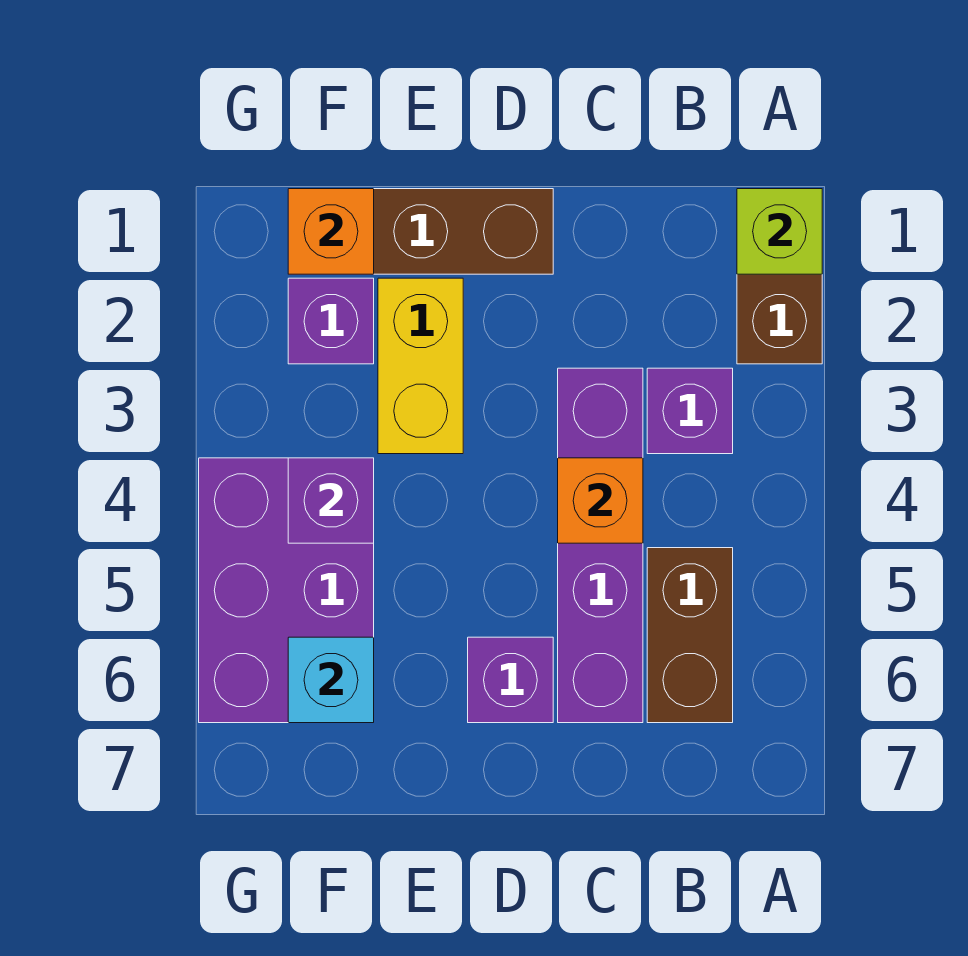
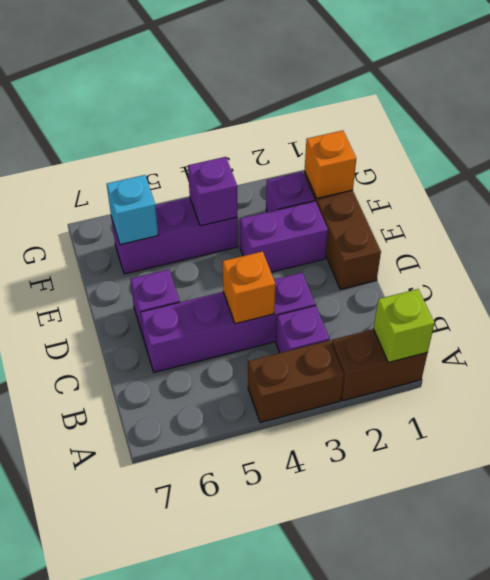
brown brick B5:B6 level 1 -> brown brick A3:A4 level 1
yellow brick E2:E3 level 1 -> purple brick E2:E3 level 1
purple brick F4:G6 level 1 -> purple brick F4:F6 level 1

